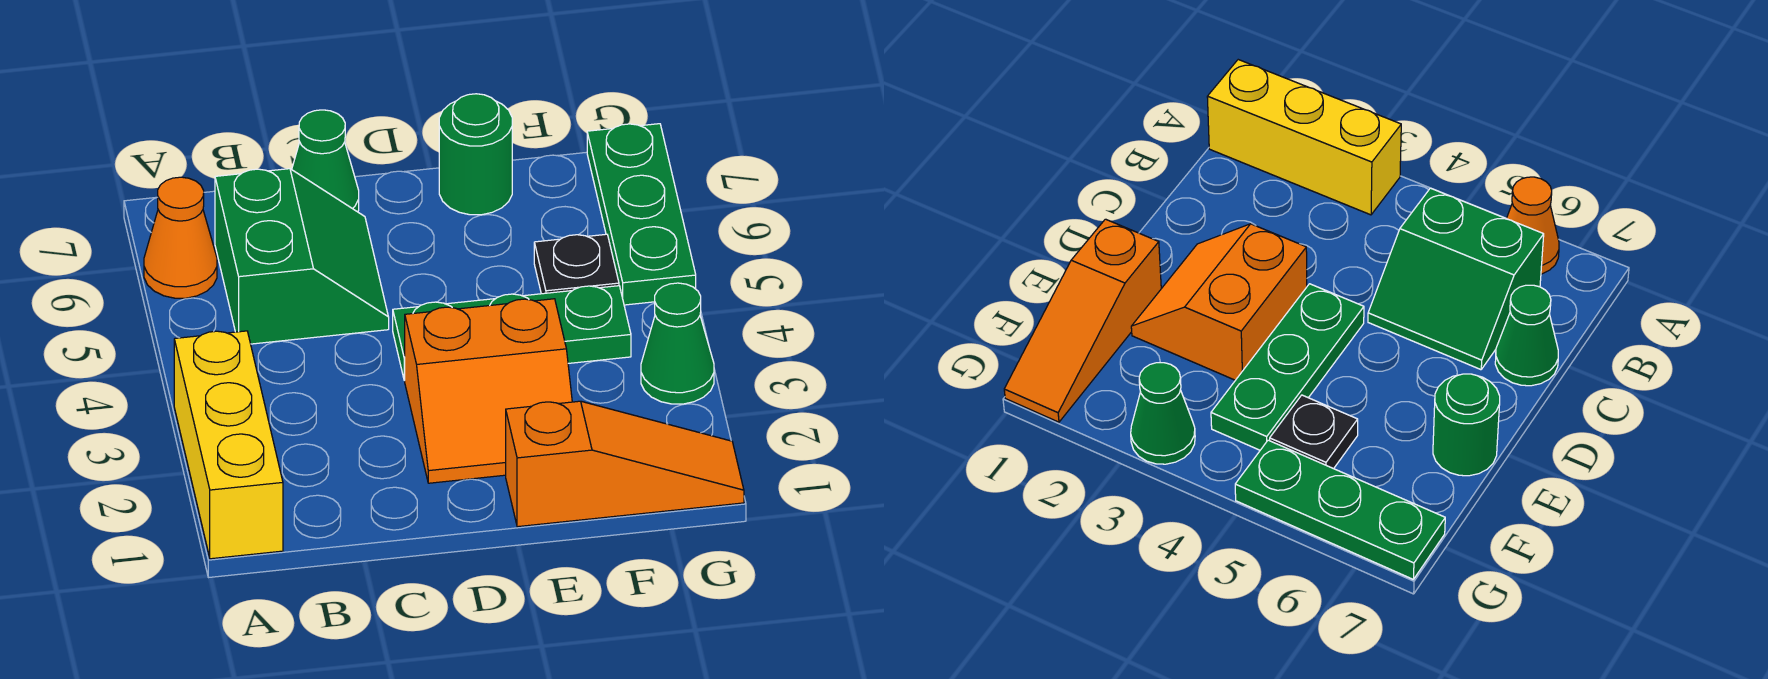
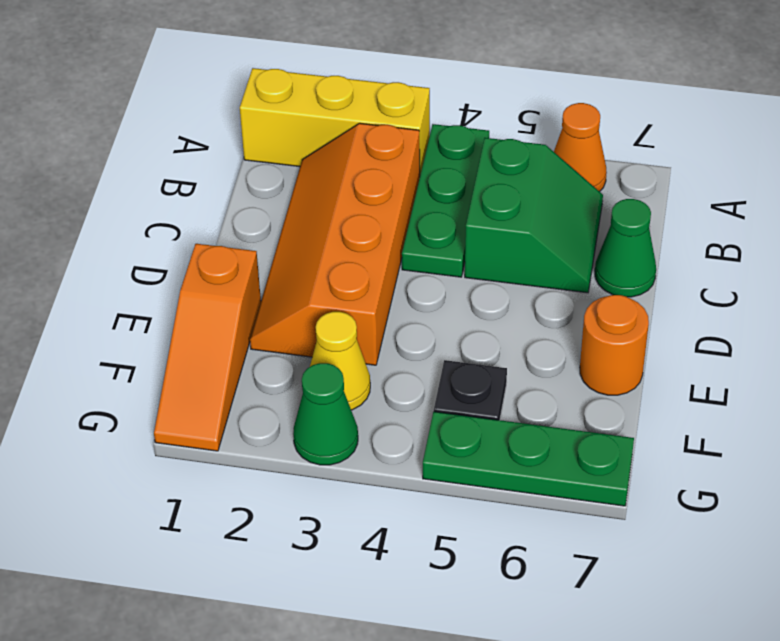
green slope B5:C6 level 1 top B -> green slope B5:C6 level 1 top 5
orange slope D2:E3 level 1 top 3 -> orange slope B2:E3 level 1 top 3
green plate D4:F4 level 1 -> green plate A4:C4 level 1
green round brick E7 level 1 -> orange round brick E7 level 1
none -> yellow cone F3 level 1

